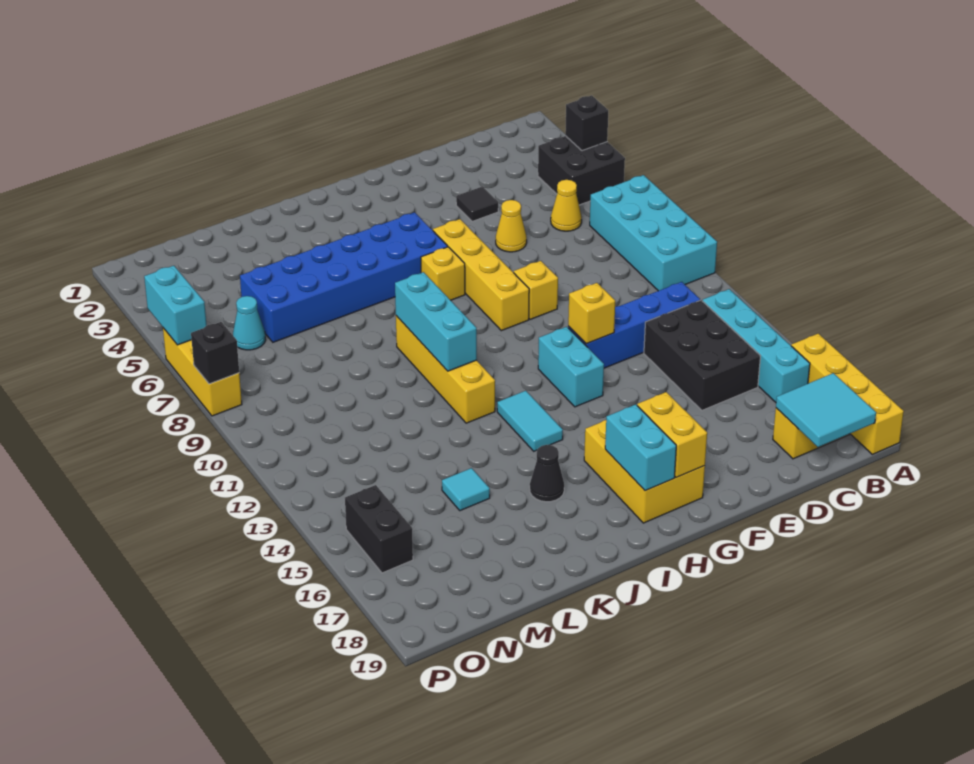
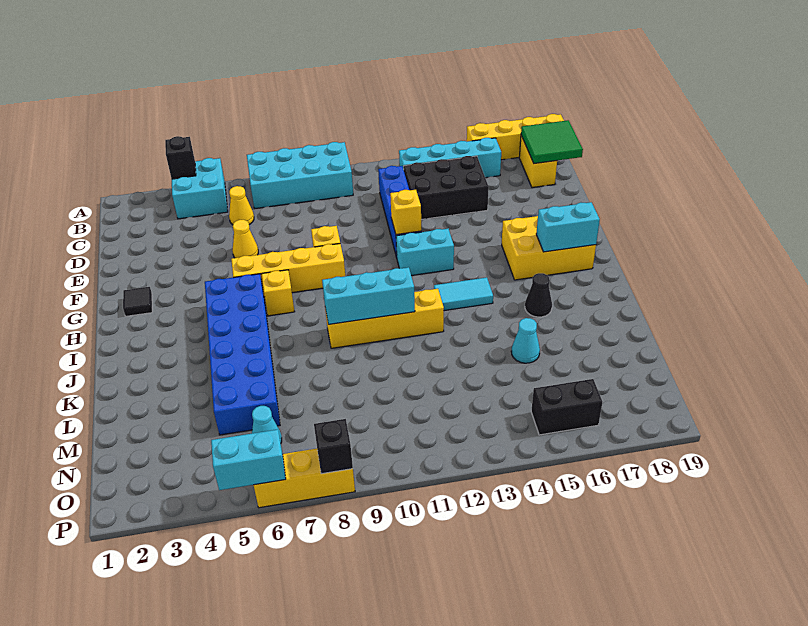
black brick A4:B5 level 1 -> cyan brick A4:B5 level 1
cyan tile B18:C19 level 2 -> green tile B18:C19 level 2
black tile E4 level 1 -> black tile G2 level 1
yellow brick G17:G18 level 2 -> none
cyan tile L15 level 1 -> cyan cone L15 level 1

